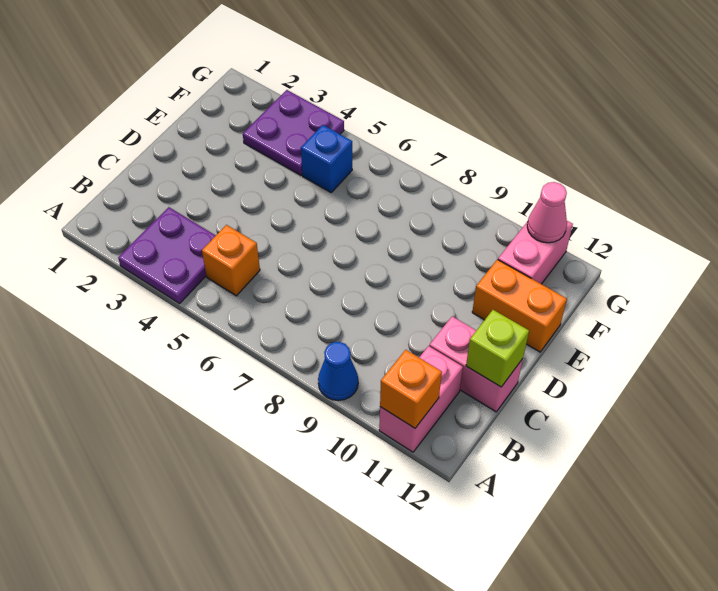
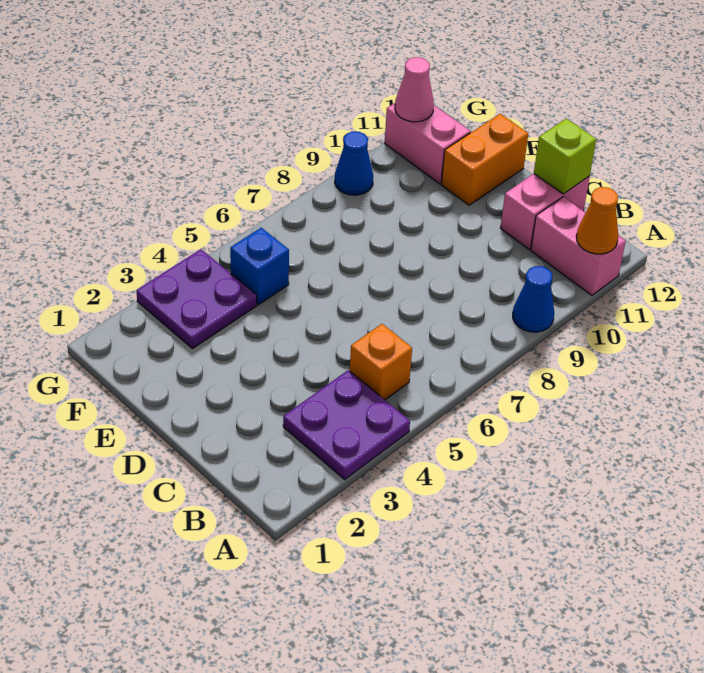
orange brick A11 level 2 -> orange cone A11 level 2
none -> blue cone G9 level 1

